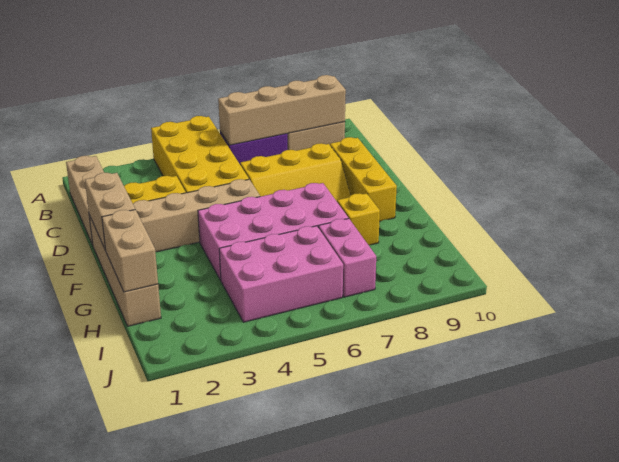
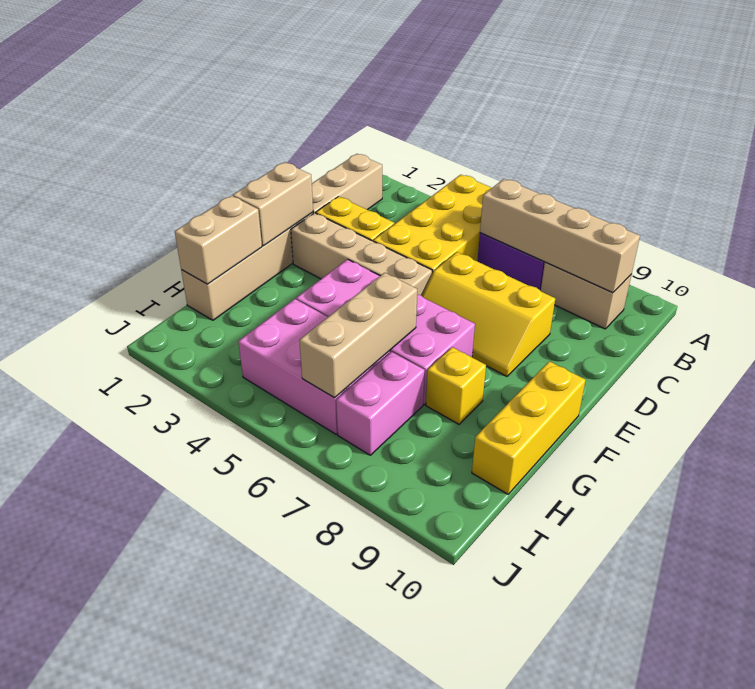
yellow brick D9:F9 level 1 -> yellow brick F10:H10 level 1
none -> tan brick G6:I6 level 2

